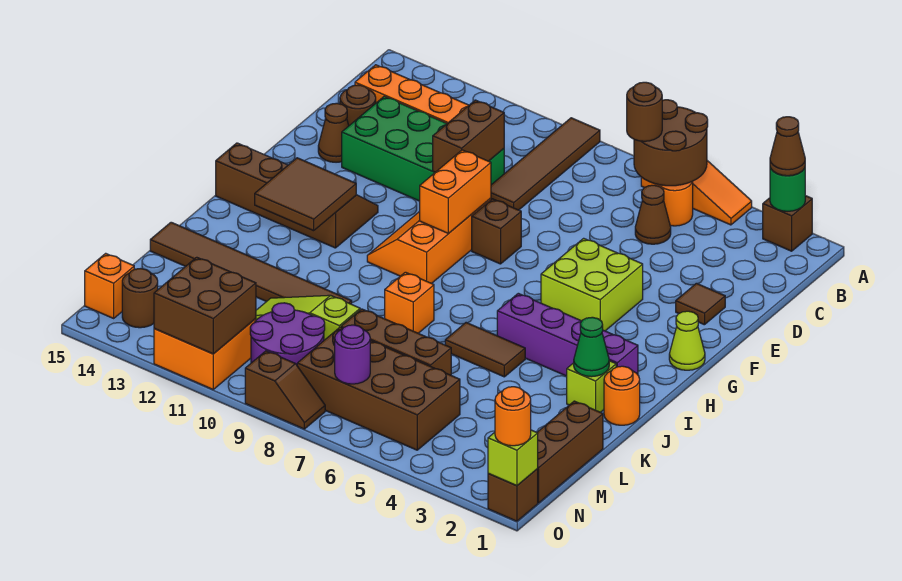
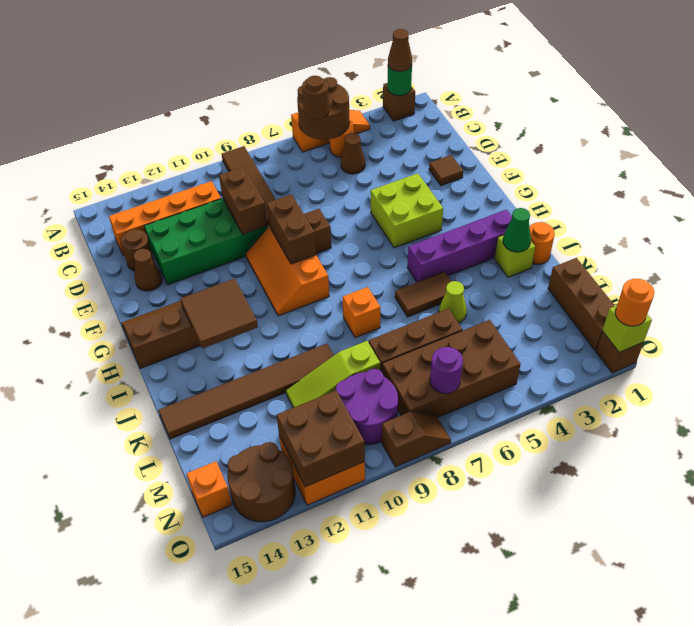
orange brick F9:G9 level 2 -> brown brick F9:G9 level 2
lime cone G1 level 1 -> lime cone K5 level 1
brown round brick N14 level 1 -> brown round brick N13:O14 level 1

